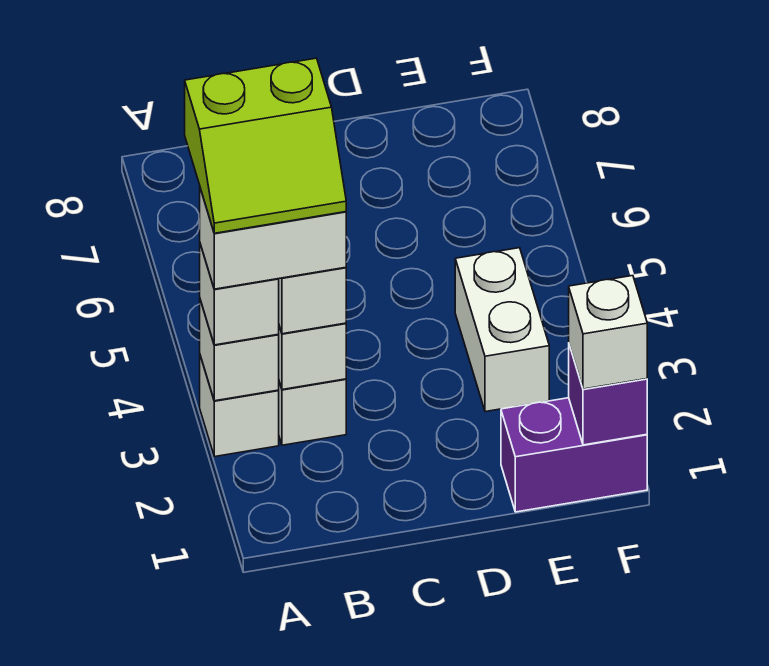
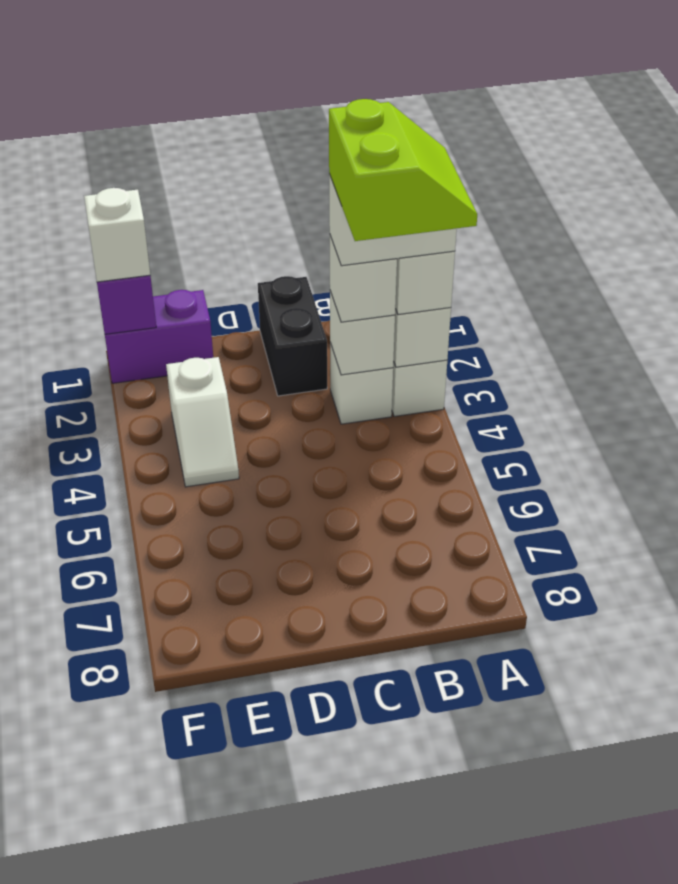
lime slope A3:B4 level 5 top 4 -> lime slope A3:B4 level 5 top B
none -> black brick C1:C2 level 1
white brick E3:E4 level 1 -> white slope E3:E4 level 1 top 3

